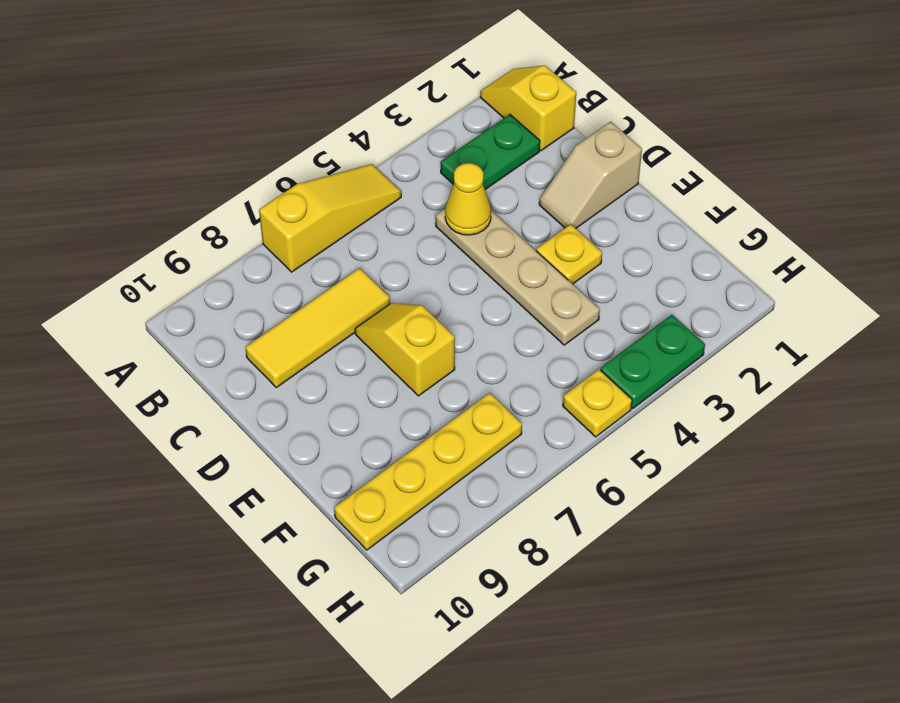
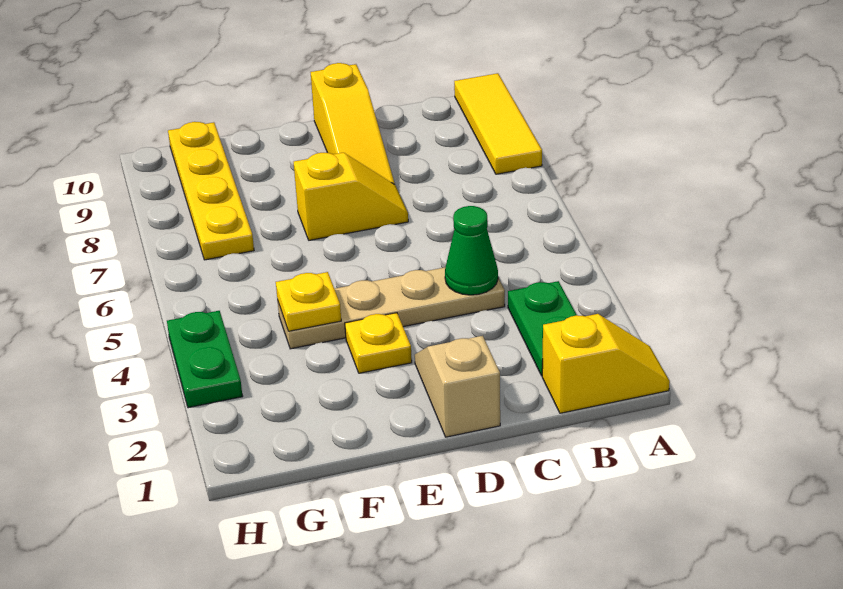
yellow slope A5:A7 level 1 top 7 -> yellow slope D8:D10 level 1 top 10
yellow cone C4 level 2 -> green cone C4 level 2
yellow tile C7:C9 level 1 -> yellow tile A8:A10 level 1
yellow plate H5 level 1 -> yellow plate F4 level 2

